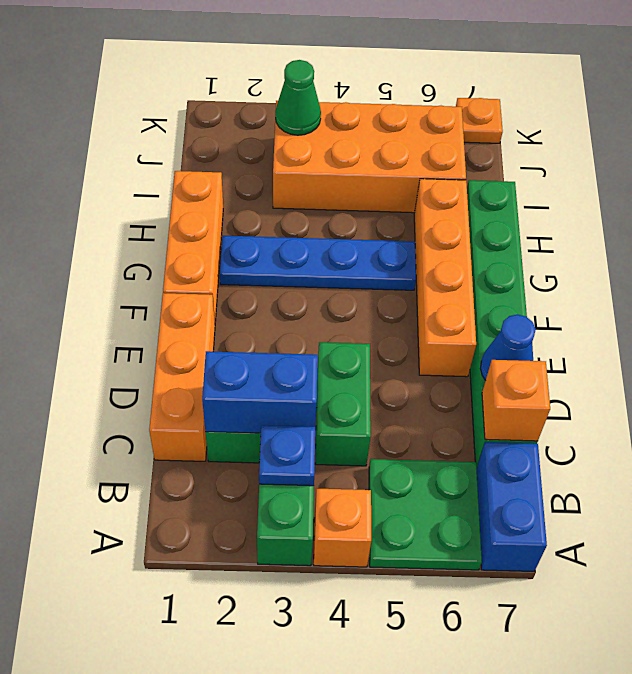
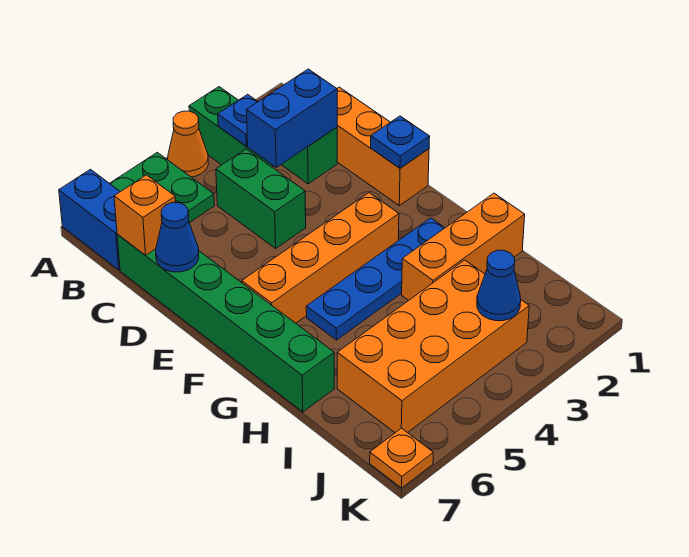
orange brick A4 level 1 -> orange cone A4 level 1
none -> blue plate E1 level 2
orange brick E6:H6 level 1 -> orange brick F3:F6 level 1
orange brick F1:H1 level 1 -> orange brick H1:H3 level 1
green cone J3 level 2 -> blue cone J3 level 2

